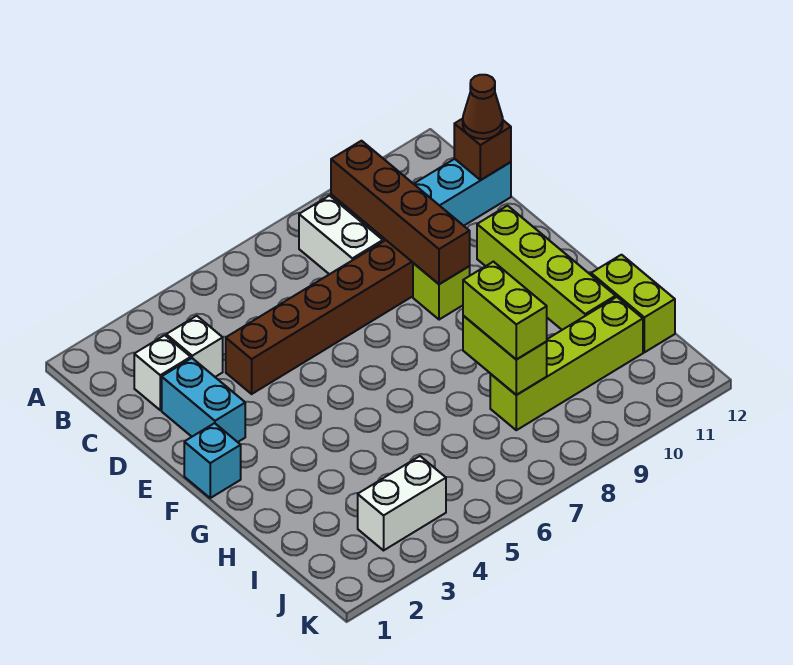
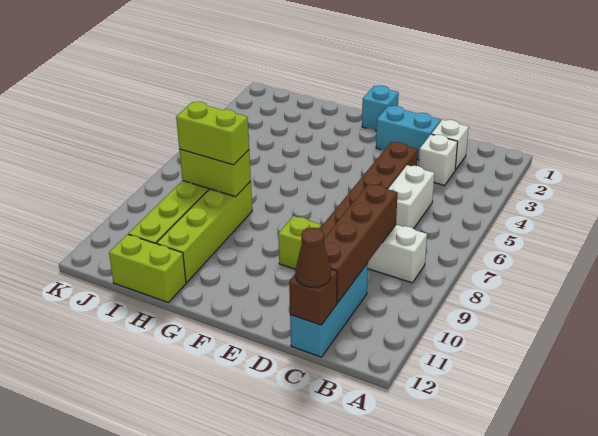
brown brick B9:E9 level 2 -> brown brick C8:C11 level 2
lime brick E11:H11 level 1 -> lime brick H8:H11 level 1
white brick J3:J4 level 1 -> white brick C5:C6 level 1

